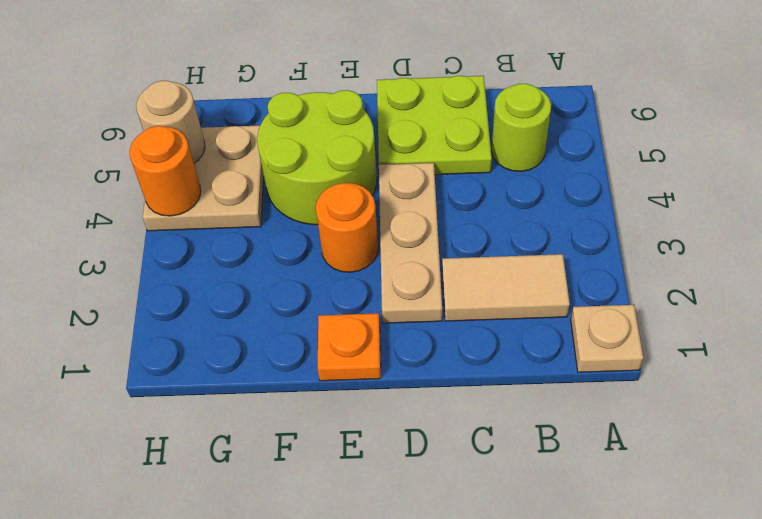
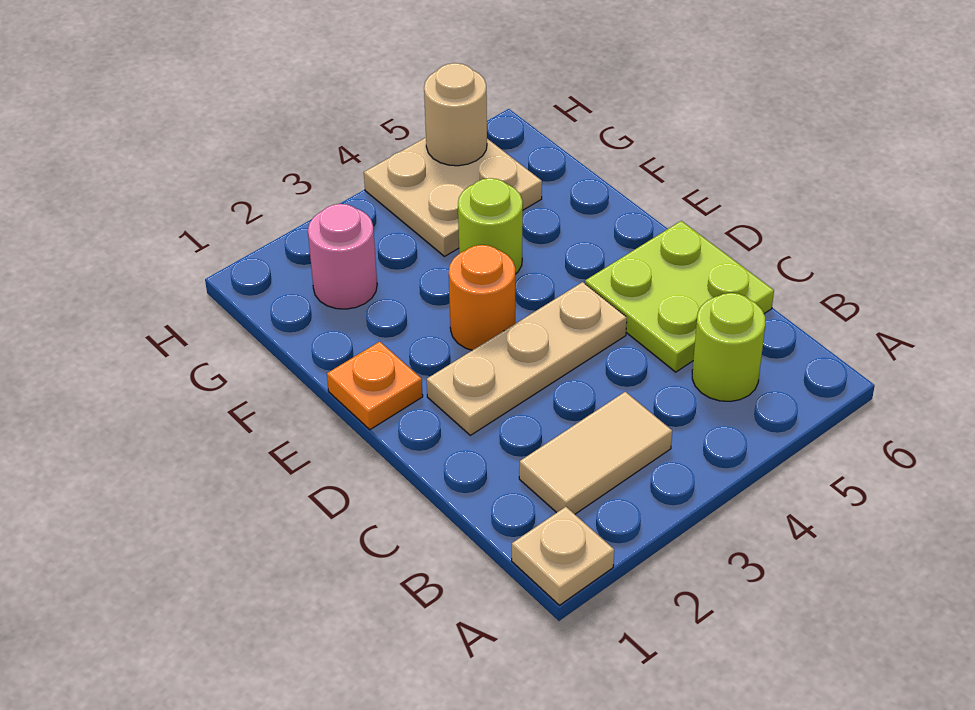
tan tile B2:C2 level 1 -> tan tile B2:B3 level 1
lime round brick E4:F5 level 1 -> lime round brick F4 level 1
none -> pink round brick G2 level 1
orange round brick H4 level 2 -> none

